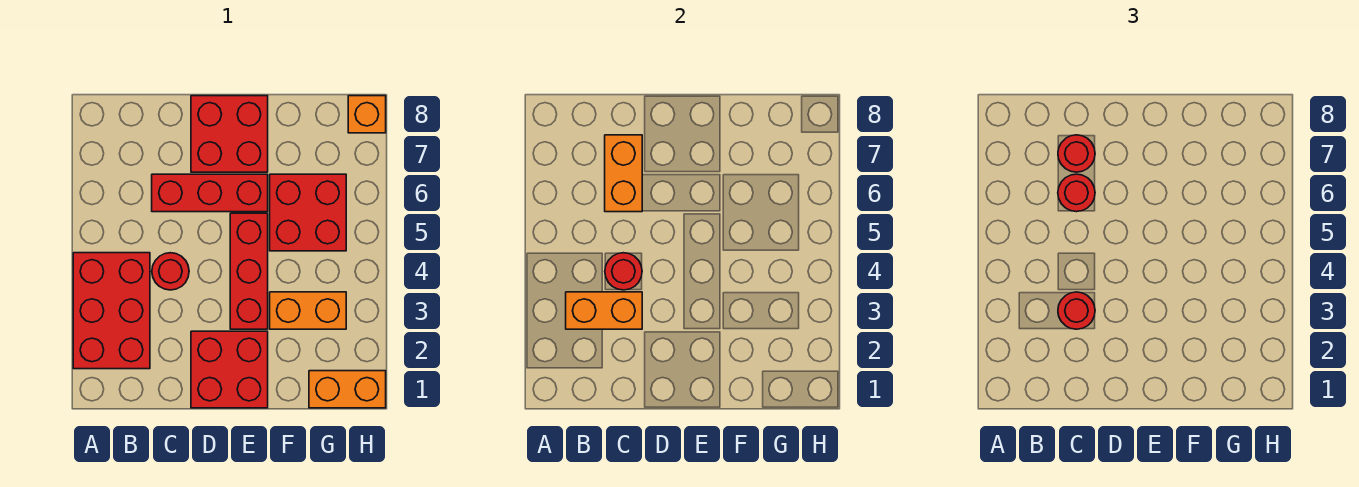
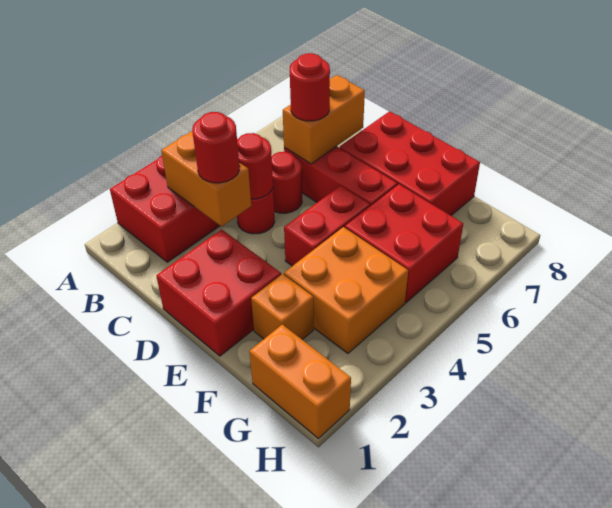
red round brick C7 level 3 -> red round brick C5 level 1
red brick D7:E8 level 1 -> red brick D7:F8 level 1
red brick E3:E5 level 1 -> red brick E4:E5 level 1
orange brick F3:G3 level 1 -> orange brick F3:G4 level 1
orange brick H8 level 1 -> orange brick F2 level 1

